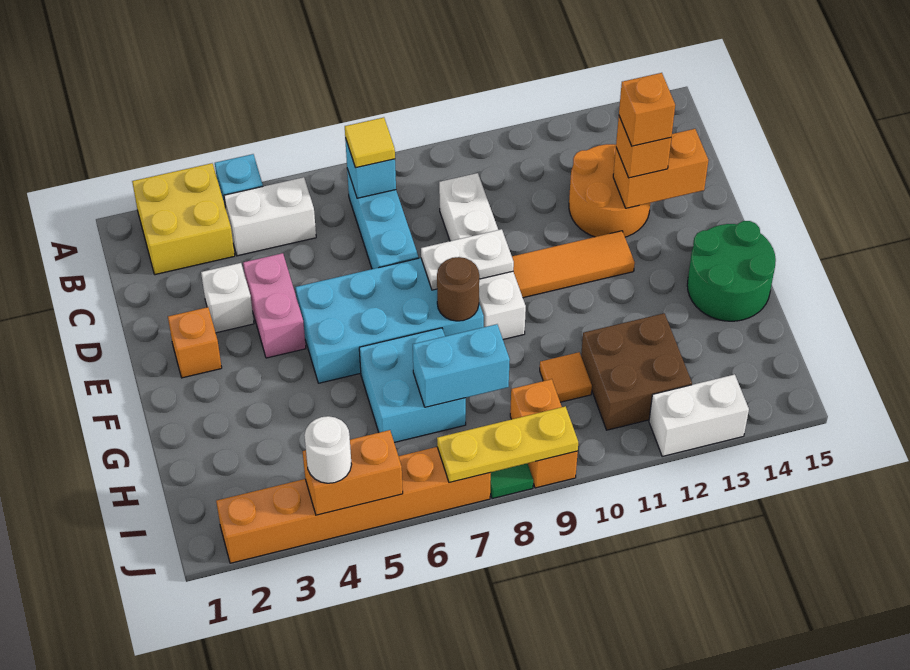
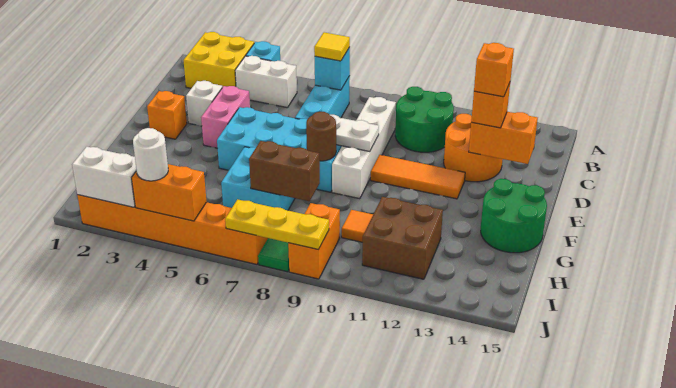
none -> green round brick B10:C11 level 1
cyan brick H7:H8 level 2 -> brown brick H7:H8 level 2
white brick J12:J13 level 1 -> white brick J2:J3 level 2

